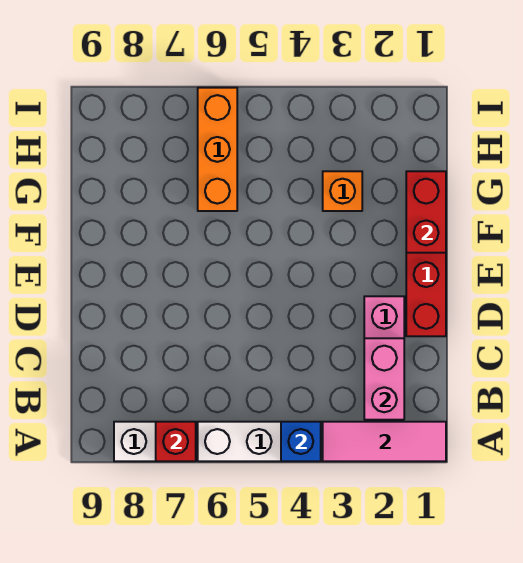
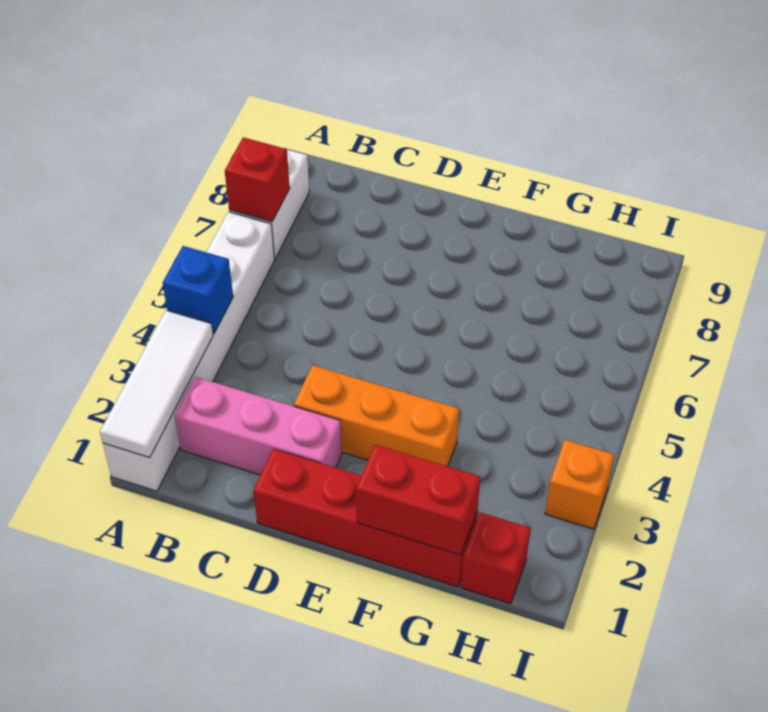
pink tile A1:A3 level 2 -> white tile A1:A3 level 2
pink brick B2:C2 level 2 -> none
orange brick G3 level 1 -> orange brick I3 level 1
orange brick G6:I6 level 1 -> orange brick D3:F3 level 1
none -> red brick H1 level 1

